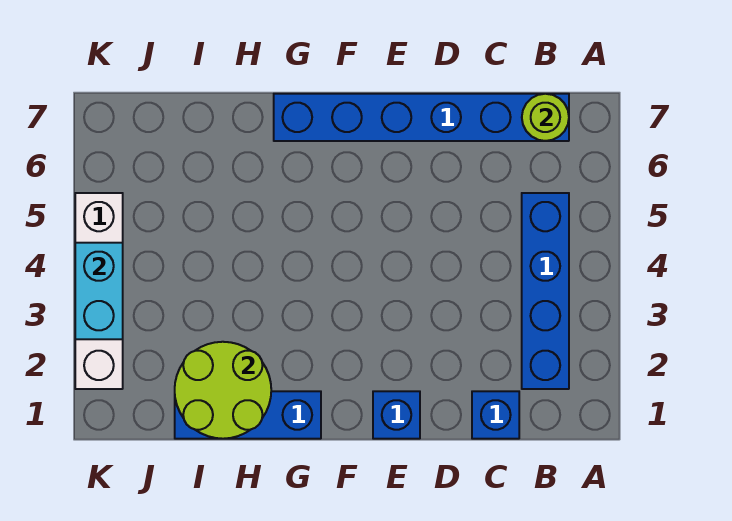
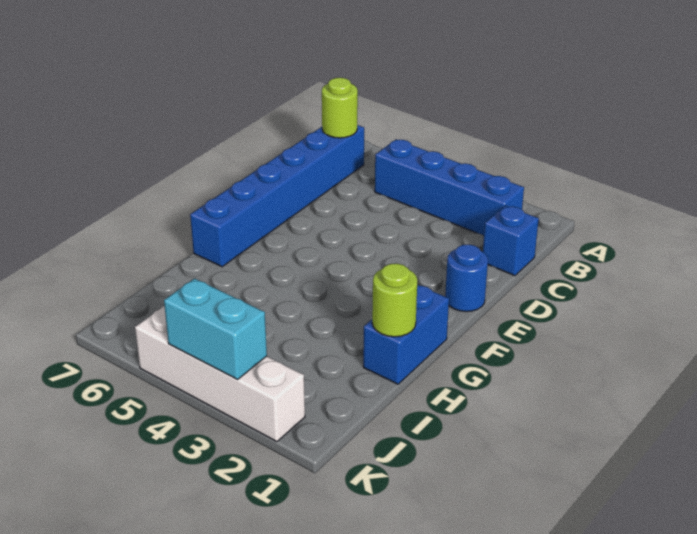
blue brick E1 level 1 -> blue round brick E1 level 1
blue brick G1:I1 level 1 -> blue brick G1:H1 level 1
lime round brick H1:I2 level 2 -> lime round brick H1 level 2

